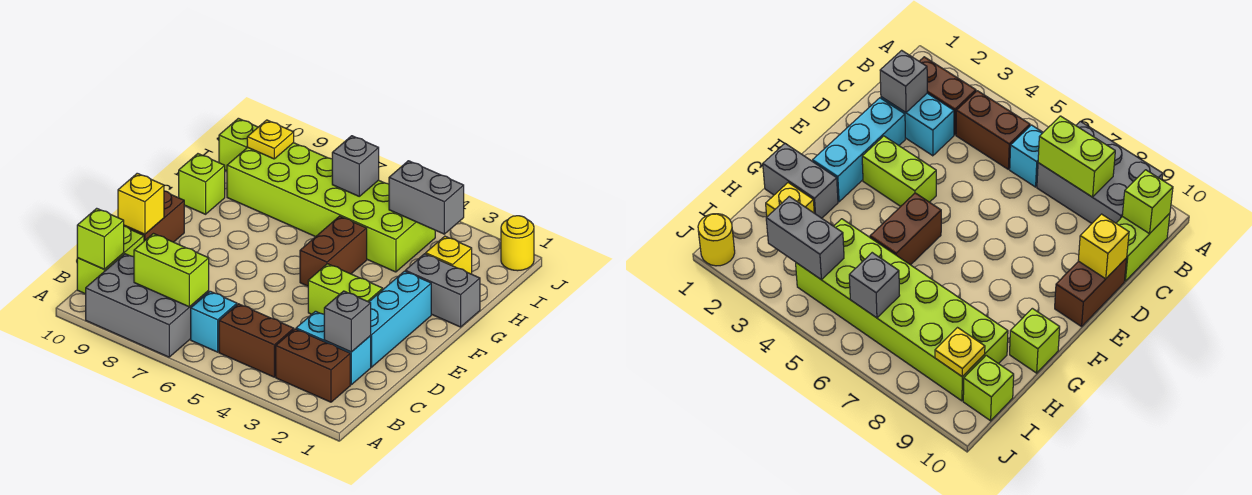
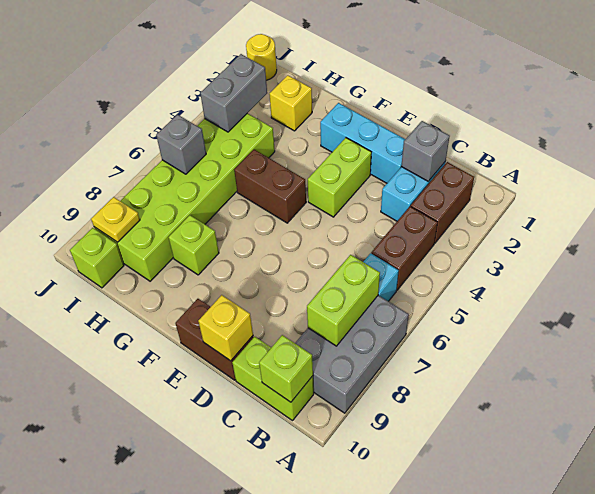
grey brick G1:G2 level 1 -> none
lime brick G10 level 1 -> lime brick G8 level 1

